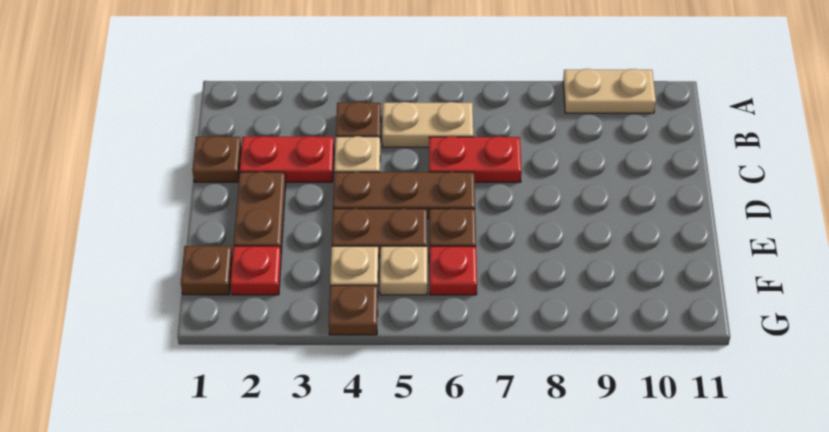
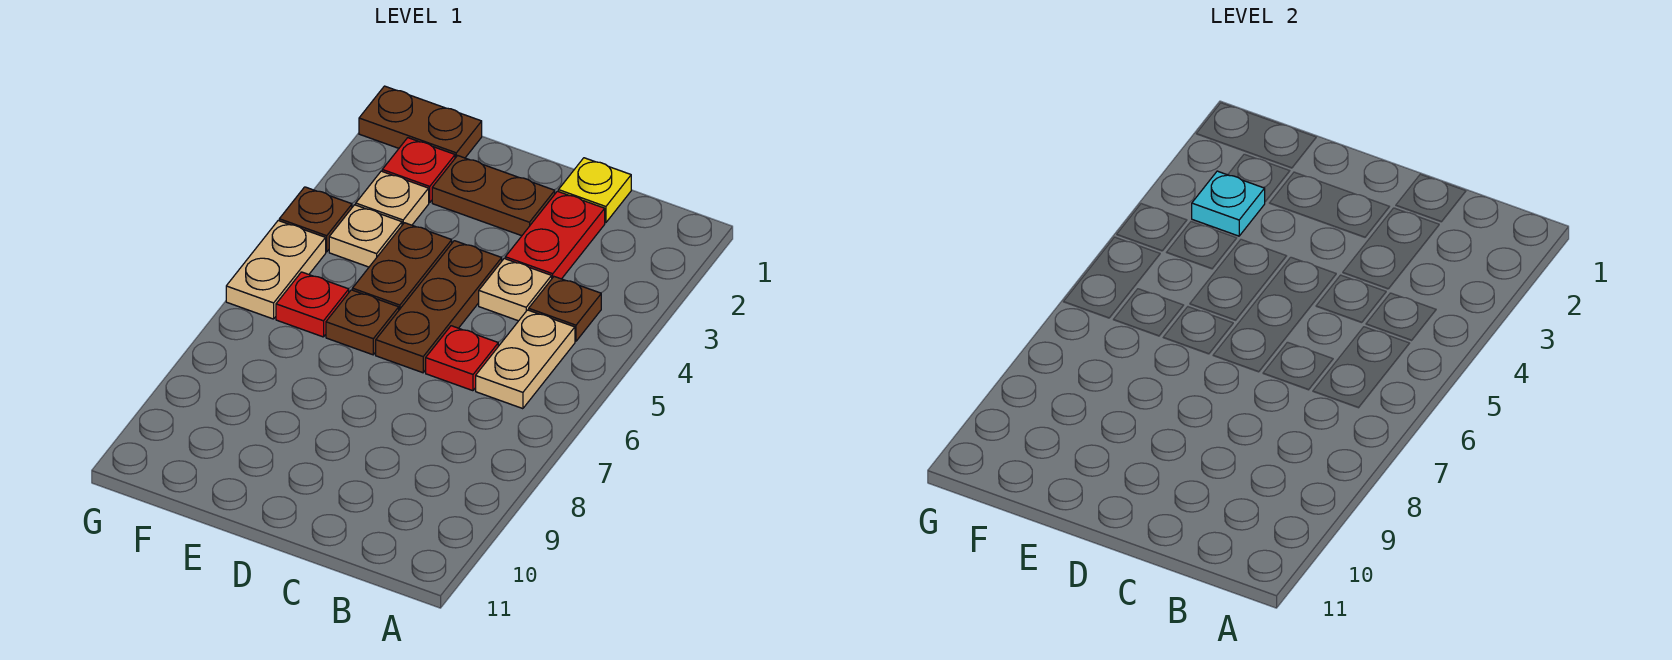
tan plate A9:A10 level 1 -> tan plate G5:G6 level 1
brown plate C1 level 1 -> yellow plate C1 level 1
red plate C6:C7 level 1 -> red plate C6 level 1
brown plate F1 level 1 -> brown plate F1:G1 level 1
none -> cyan plate F3 level 2
tan plate F5 level 1 -> tan plate F3 level 1

